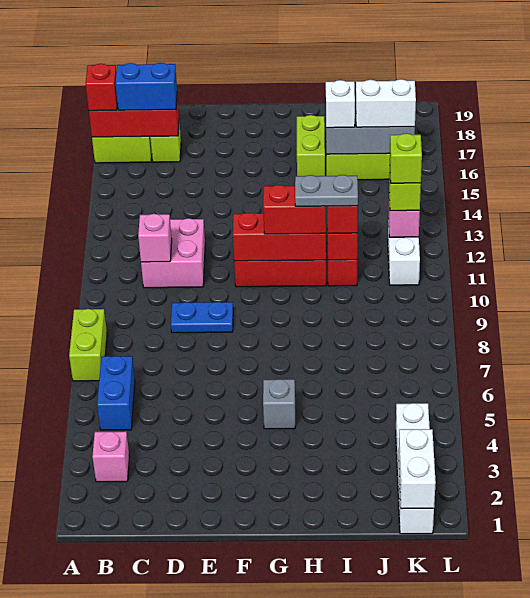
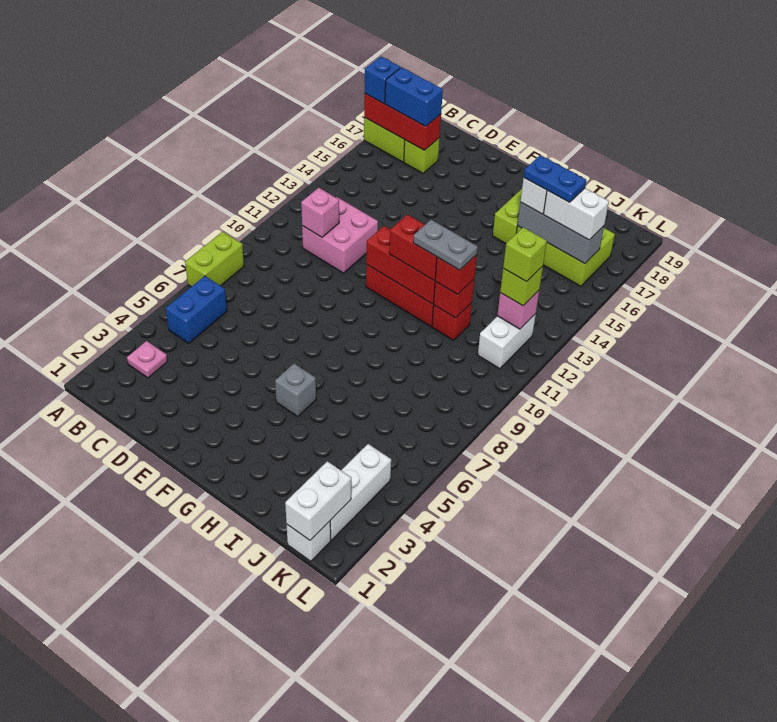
red brick A17 level 3 -> blue brick A17 level 3
pink brick B3 level 1 -> pink plate B3 level 1
blue plate D9:E9 level 1 -> blue plate I16:J16 level 4

